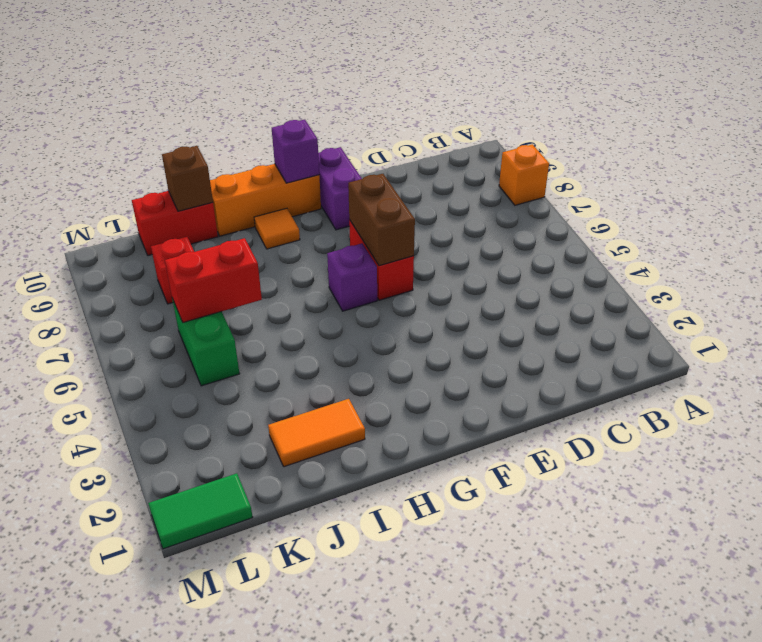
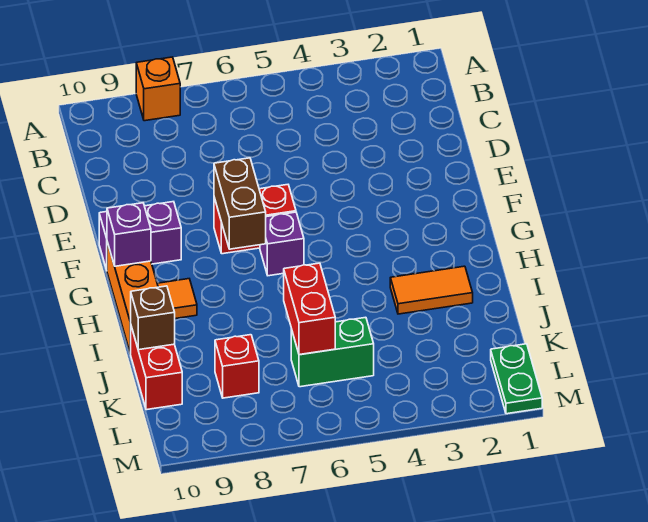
brown brick F6:F7 level 2 -> brown brick F7:G7 level 2
orange tile I2:J2 level 1 -> orange tile I2:I3 level 1
green tile L1:M1 level 1 -> green plate L1:M1 level 1

